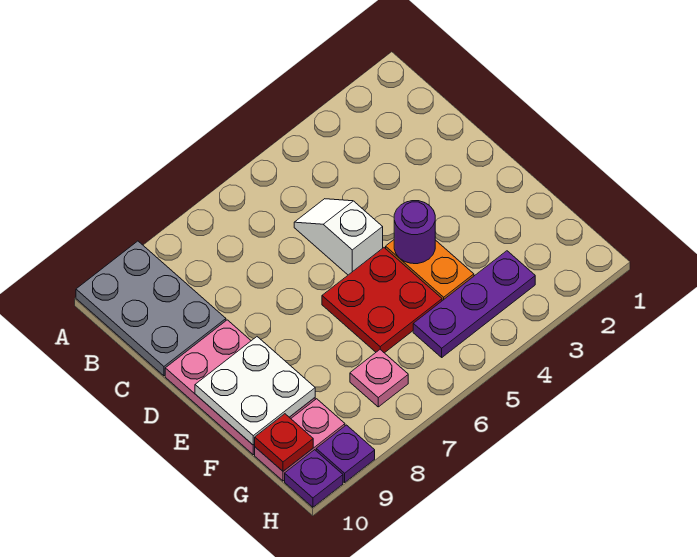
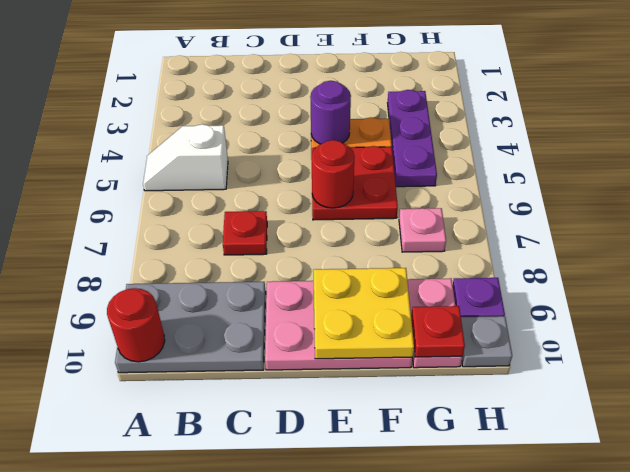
none -> red round brick A10 level 2
white slope C5:D5 level 1 top D -> white slope A5:B5 level 1 top B
none -> red plate C7 level 1
none -> red round brick E6 level 2
white plate E9:F10 level 2 -> yellow plate E9:F10 level 2
purple plate H10 level 1 -> grey plate H10 level 1

